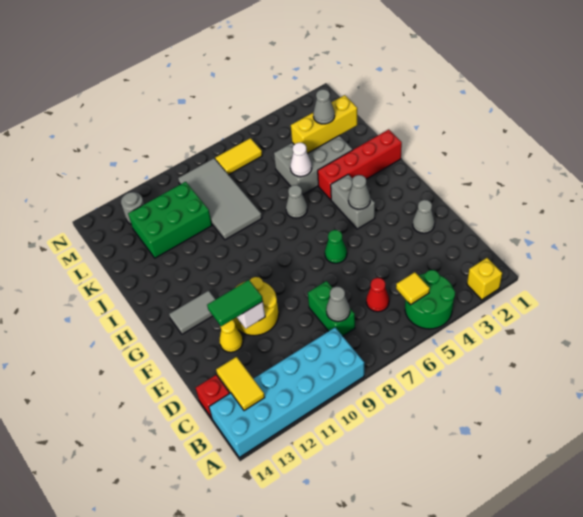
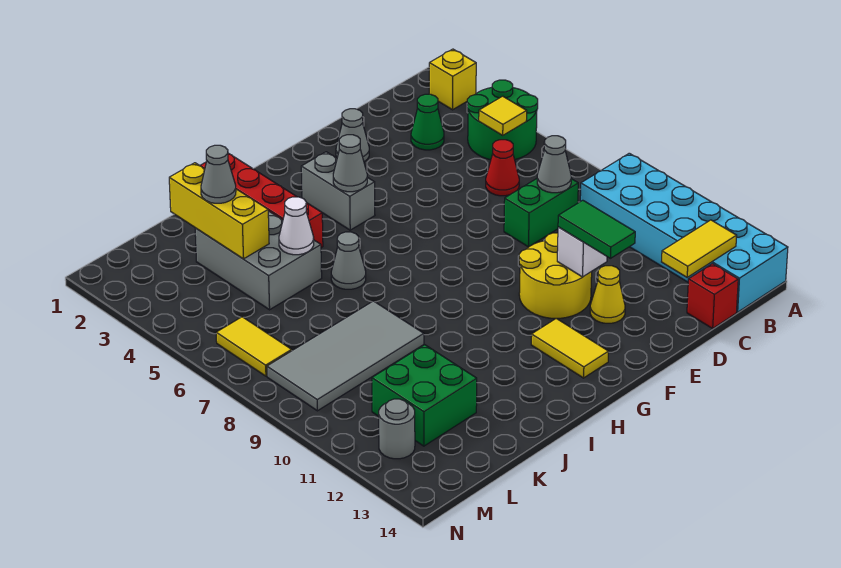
green cone F6 level 1 -> green cone C3 level 1
grey brick G4:H4 level 1 -> grey brick G3:G4 level 1
grey tile G12:G13 level 1 -> yellow tile G12:G13 level 1
green brick K10:L12 level 1 -> green brick K11:L12 level 1

